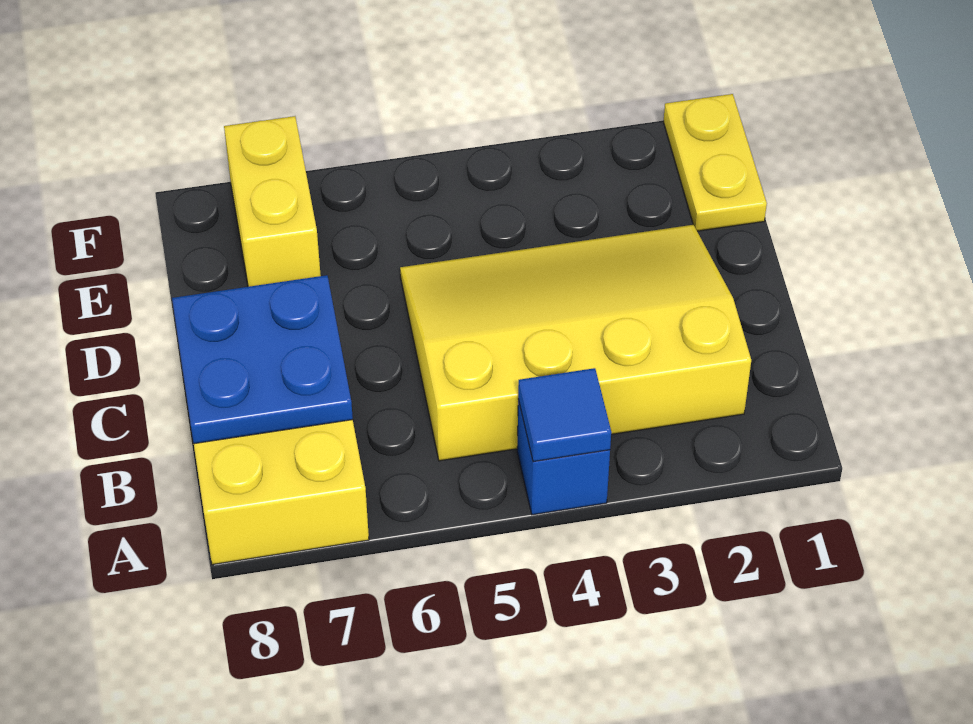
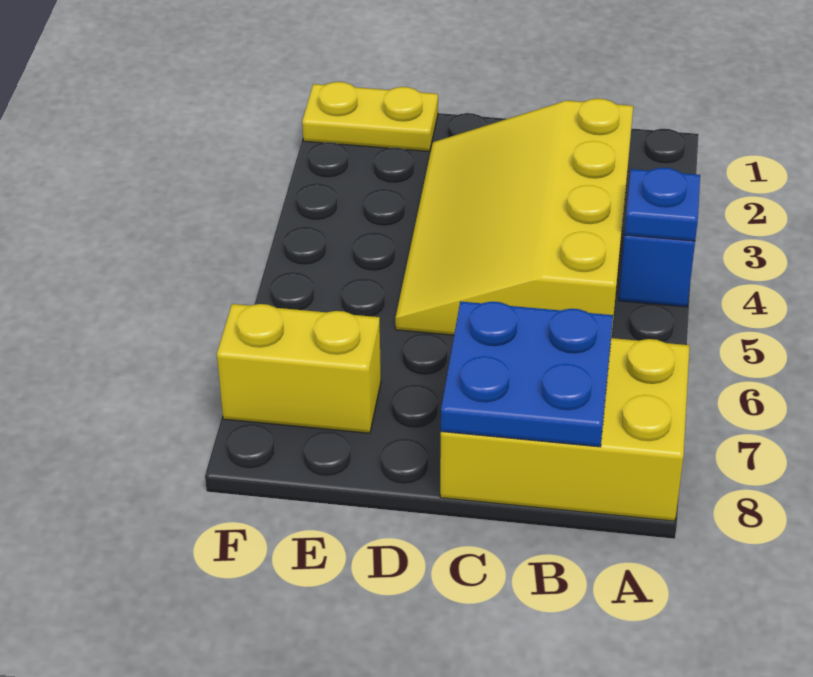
blue tile A4 level 2 -> blue plate A4 level 2

